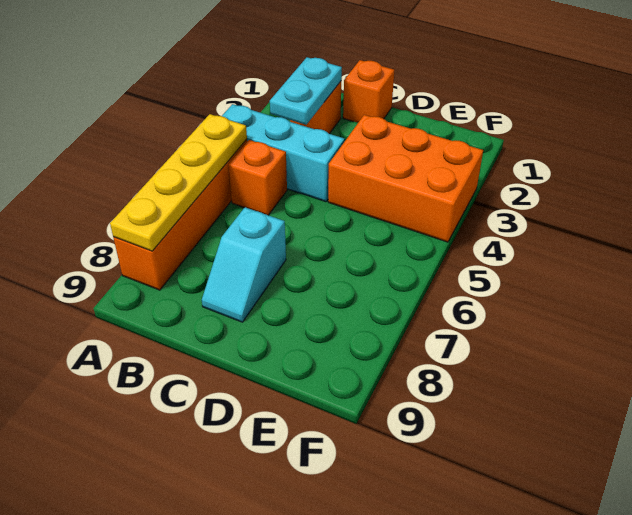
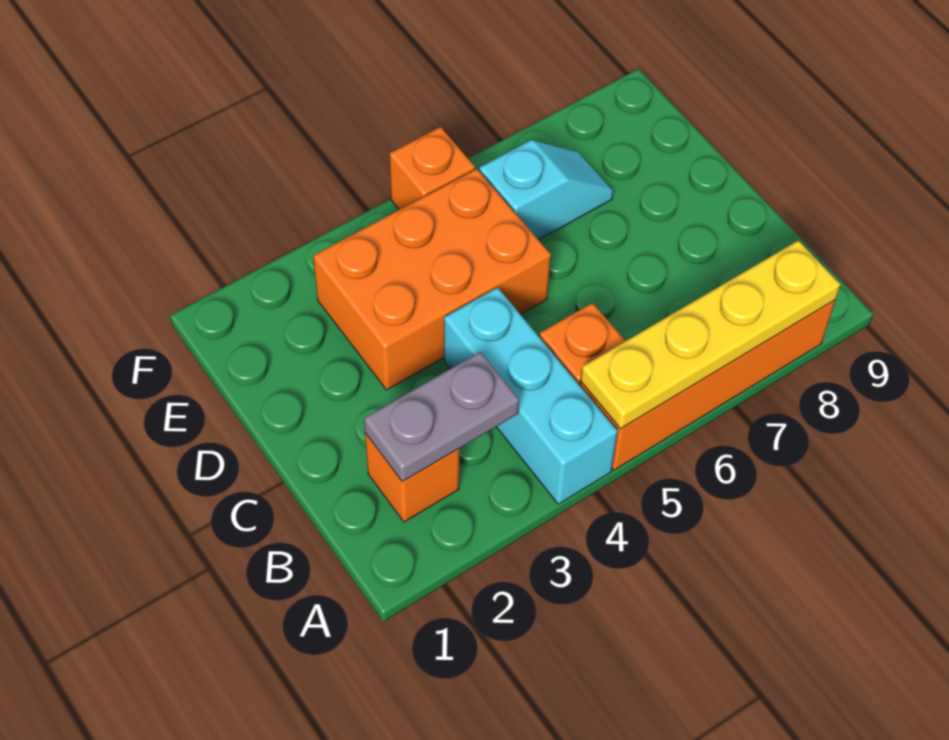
cyan plate B2:B3 level 2 -> grey plate B2:B3 level 2
orange brick C1 level 1 -> orange brick F5 level 1
cyan slope C7:C8 level 1 top 7 -> cyan slope E6:E7 level 1 top 6
orange brick D3:F4 level 1 -> orange brick D3:E5 level 1

